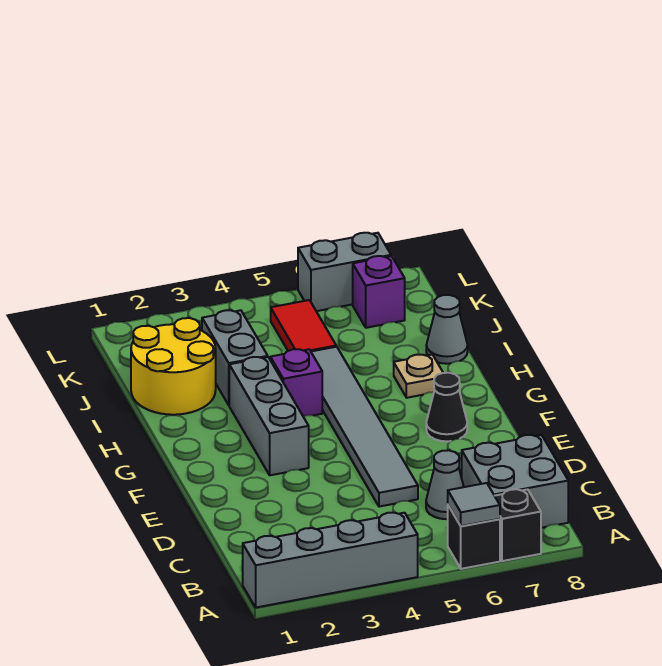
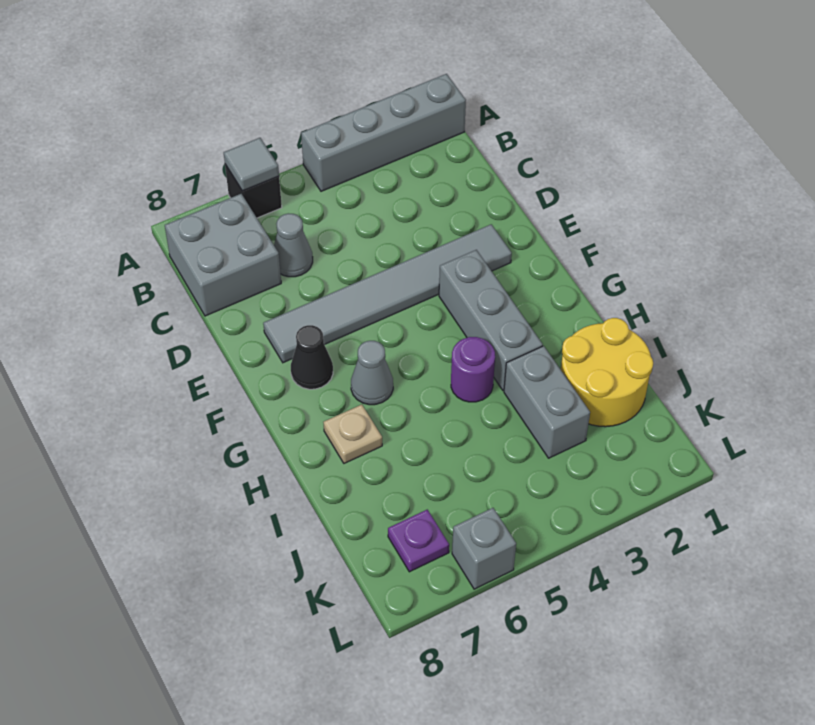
black brick A7 level 1 -> none
grey tile D5:I5 level 1 -> grey tile E2:E7 level 1
purple brick H4 level 1 -> purple round brick H4 level 1
grey cone I8 level 1 -> grey cone G6 level 1
red tile J5:K5 level 1 -> none
purple brick K7 level 1 -> purple plate K7 level 1
grey brick L6:L7 level 1 -> grey brick L6 level 1

